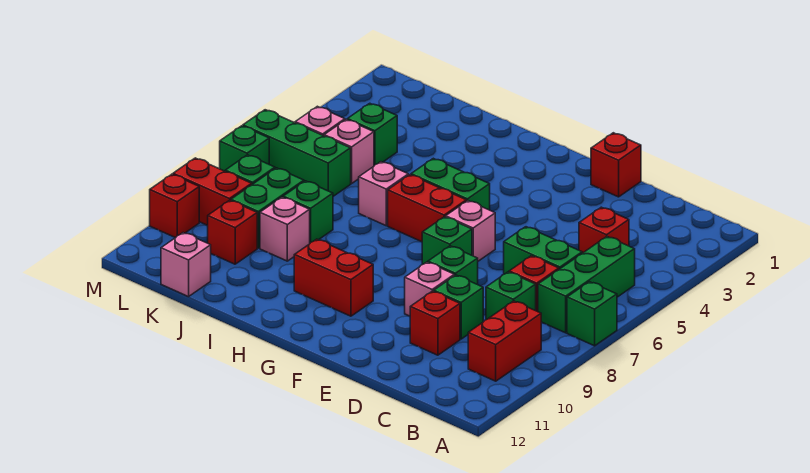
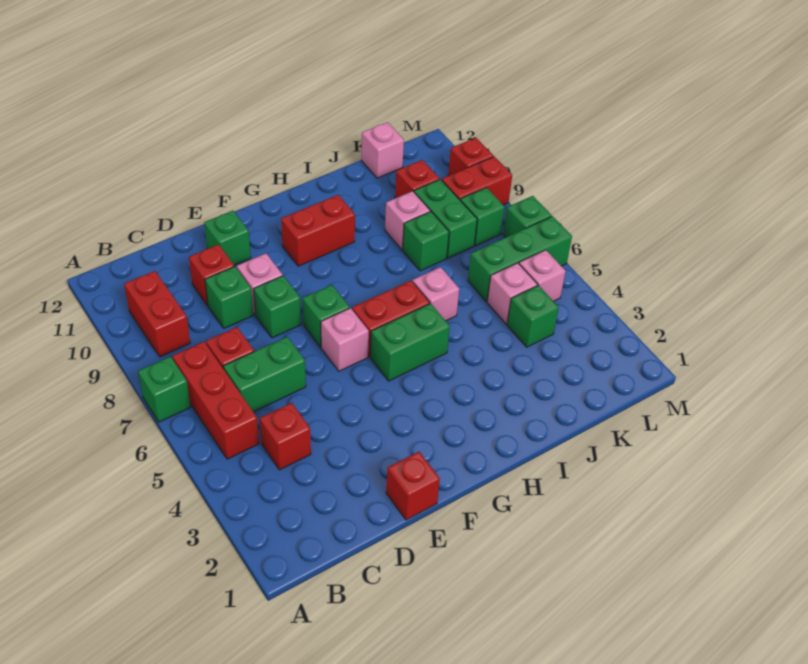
green brick B5:B7 level 1 -> red brick B5:B7 level 1
green brick C8 level 1 -> green brick E11 level 1

